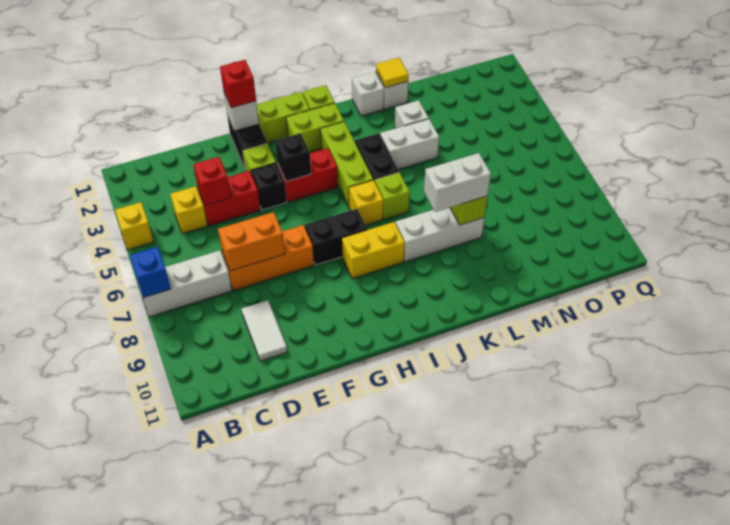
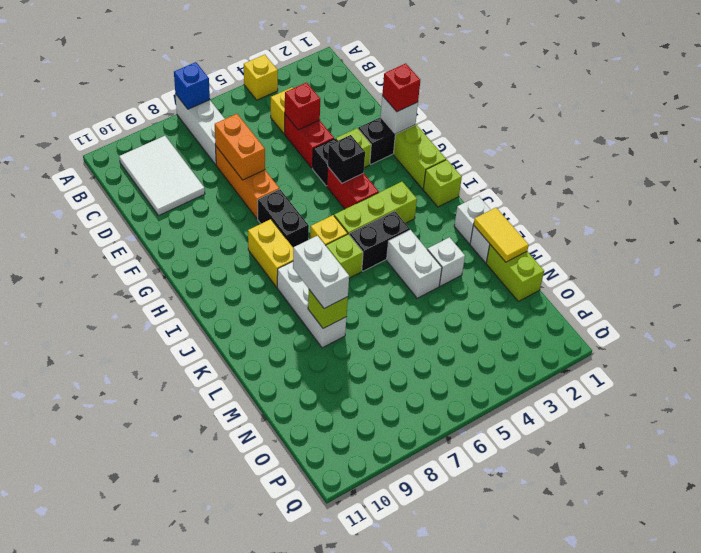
white tile D9:D10 level 1 -> white tile B9:D10 level 1
lime brick H2:I2 level 1 -> lime brick M1:N1 level 1
yellow tile L1 level 2 -> yellow tile L1:M1 level 2

